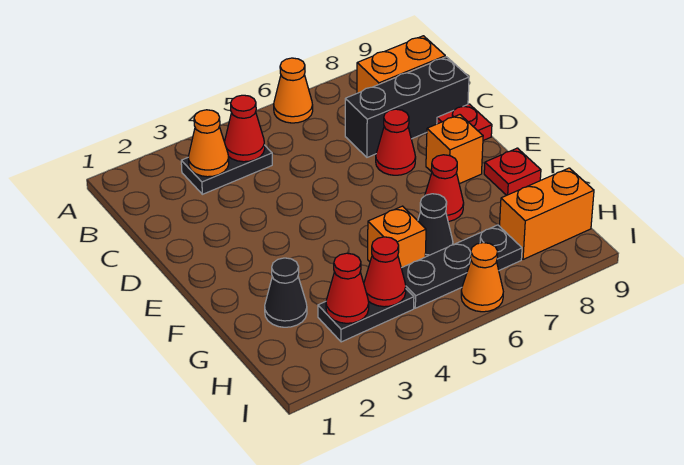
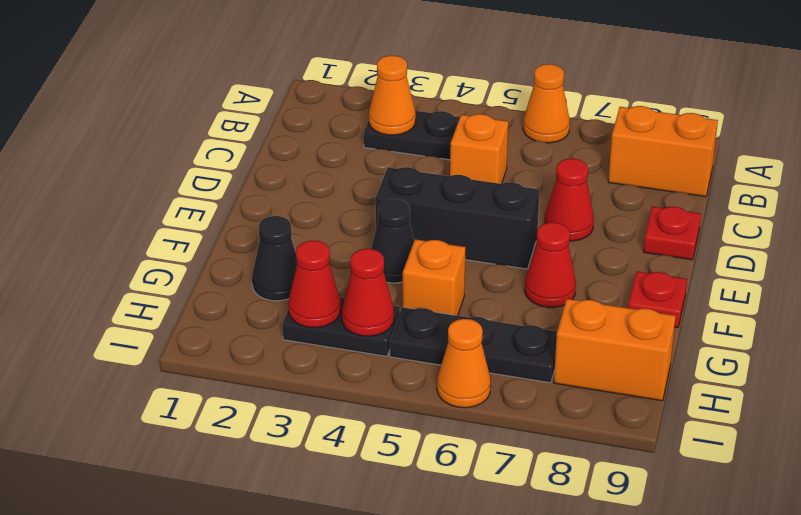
red cone B4 level 2 -> none
black brick C7:C9 level 1 -> black brick E4:E6 level 1
orange brick E8 level 1 -> orange brick C5 level 1
black cone G6 level 1 -> black cone F4 level 1

